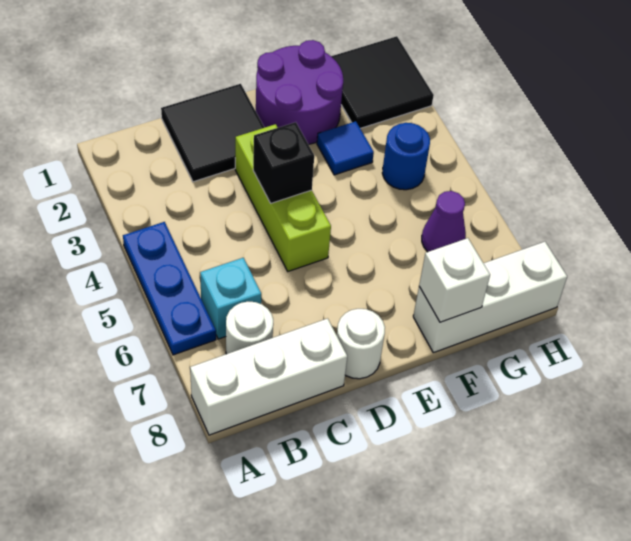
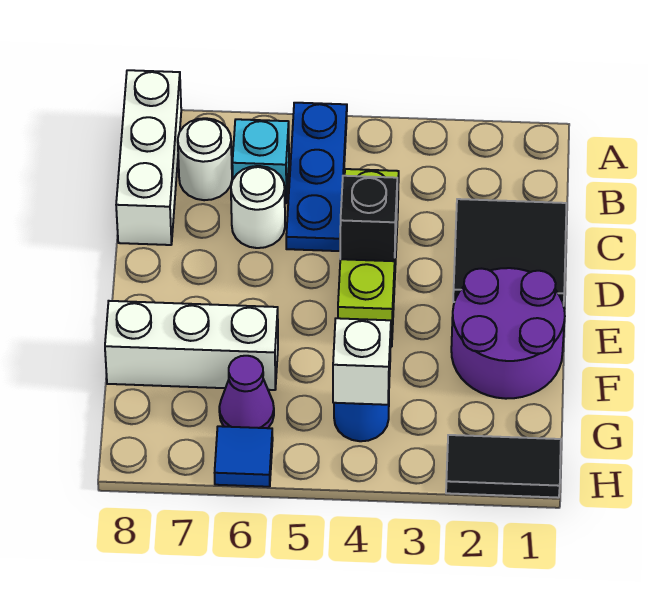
blue plate A4:A6 level 1 -> blue plate A5:C5 level 1
lime brick D3:D5 level 1 -> lime brick C4:E4 level 1
white round brick D8 level 1 -> white round brick C6 level 1
blue tile F3 level 1 -> blue tile H6 level 1
white brick F8:H8 level 1 -> white brick F6:F8 level 1
white brick F8 level 2 -> white brick G4 level 2
black tile G1:H2 level 1 -> black tile H1:H2 level 1

